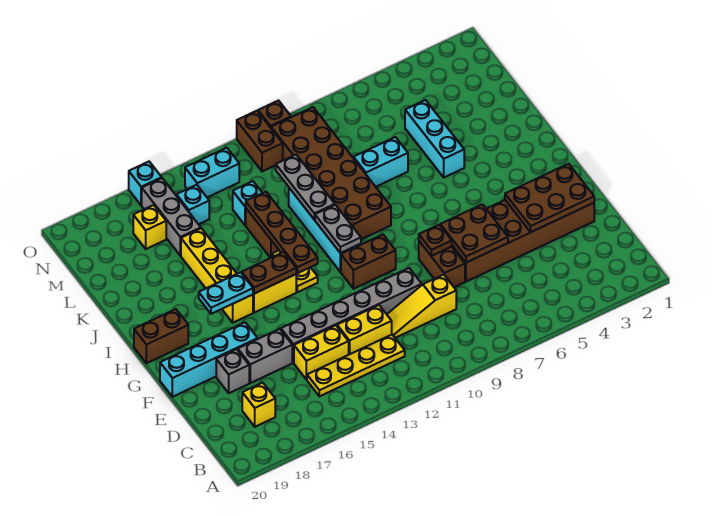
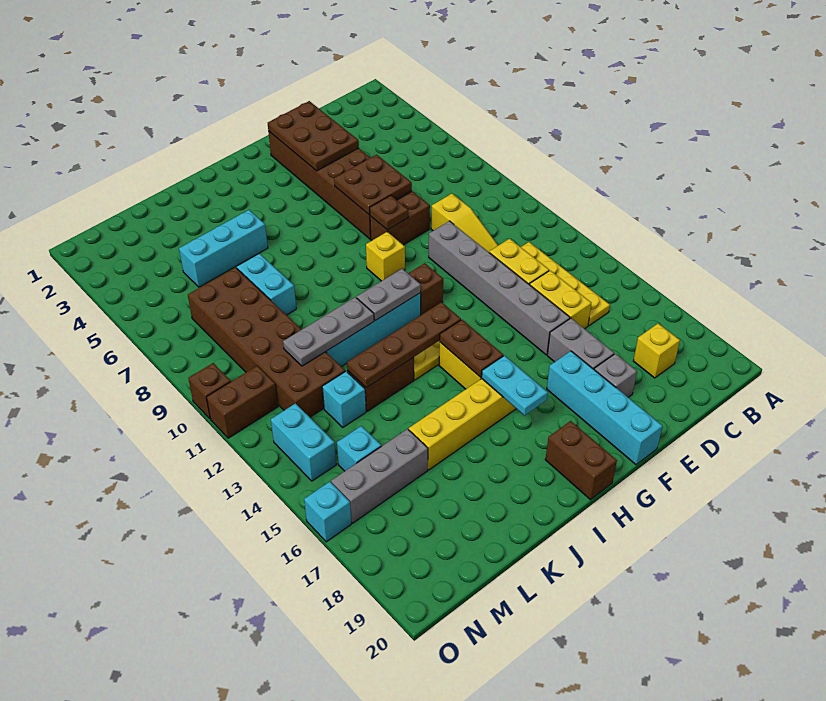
brown brick G10:G11 level 1 -> brown brick G11 level 1
brown brick I9:N10 level 1 -> brown brick L7:M12 level 1
yellow brick M17 level 1 -> yellow brick G9 level 1

